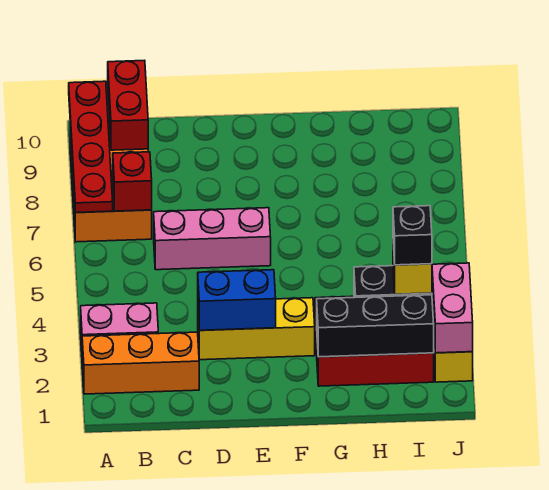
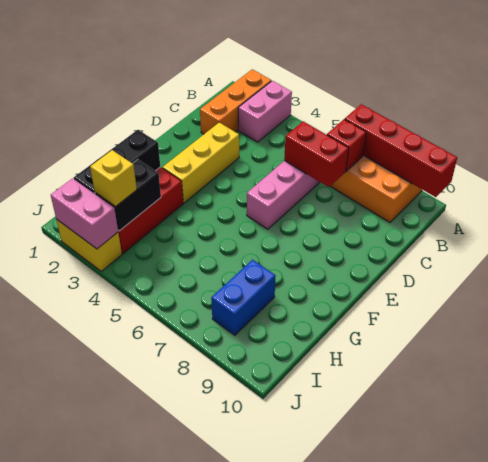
red plate A7:A10 level 2 -> red brick A7:A10 level 2
red brick B9:B10 level 2 -> red brick C6:C7 level 2
blue brick D3:E3 level 2 -> blue brick H8:I8 level 1
black brick I3 level 4 -> none

